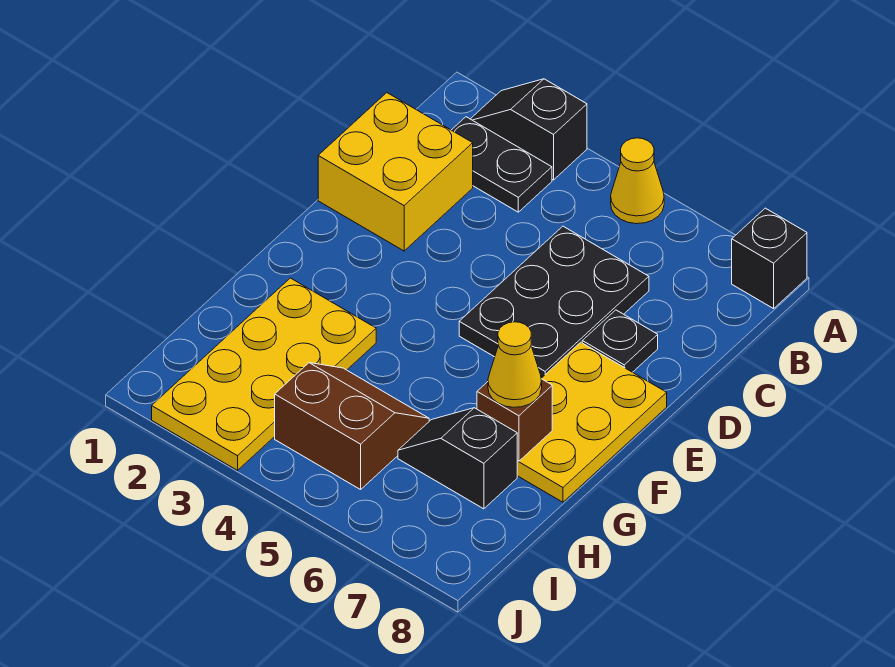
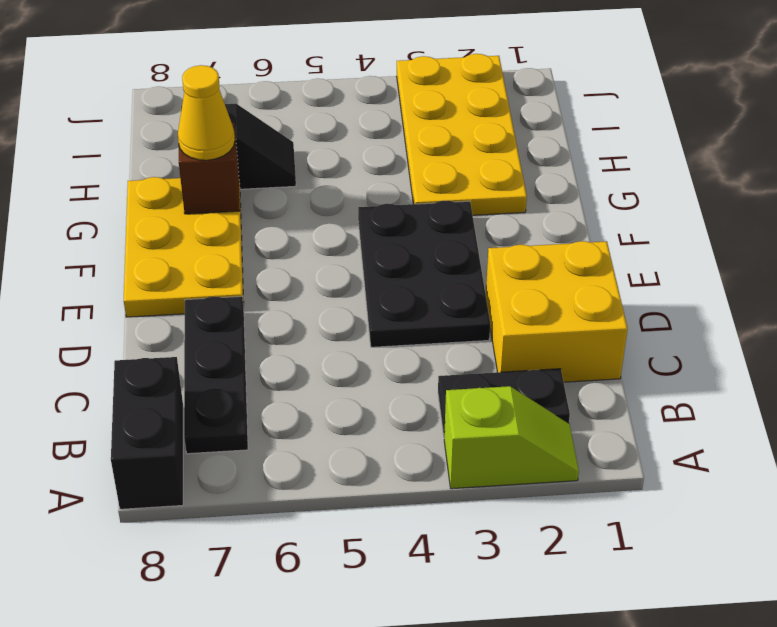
black slope A2:A3 level 1 top 3 -> lime slope A2:A3 level 1 top 3
yellow cone A5 level 1 -> none
black brick A8 level 1 -> black brick A8:B8 level 1
black plate C5:E6 level 1 -> black plate D3:F4 level 1
black plate D7 level 1 -> black plate B7:D7 level 1
brown slope H4:I5 level 1 top I -> none

